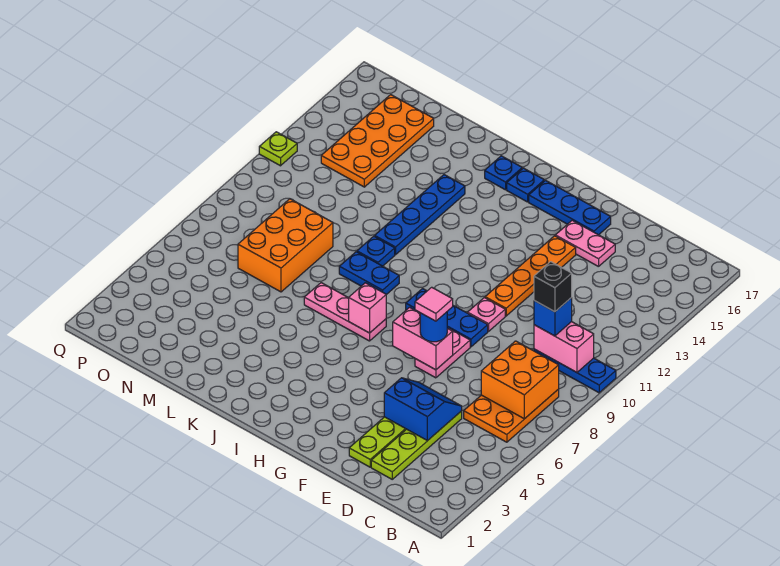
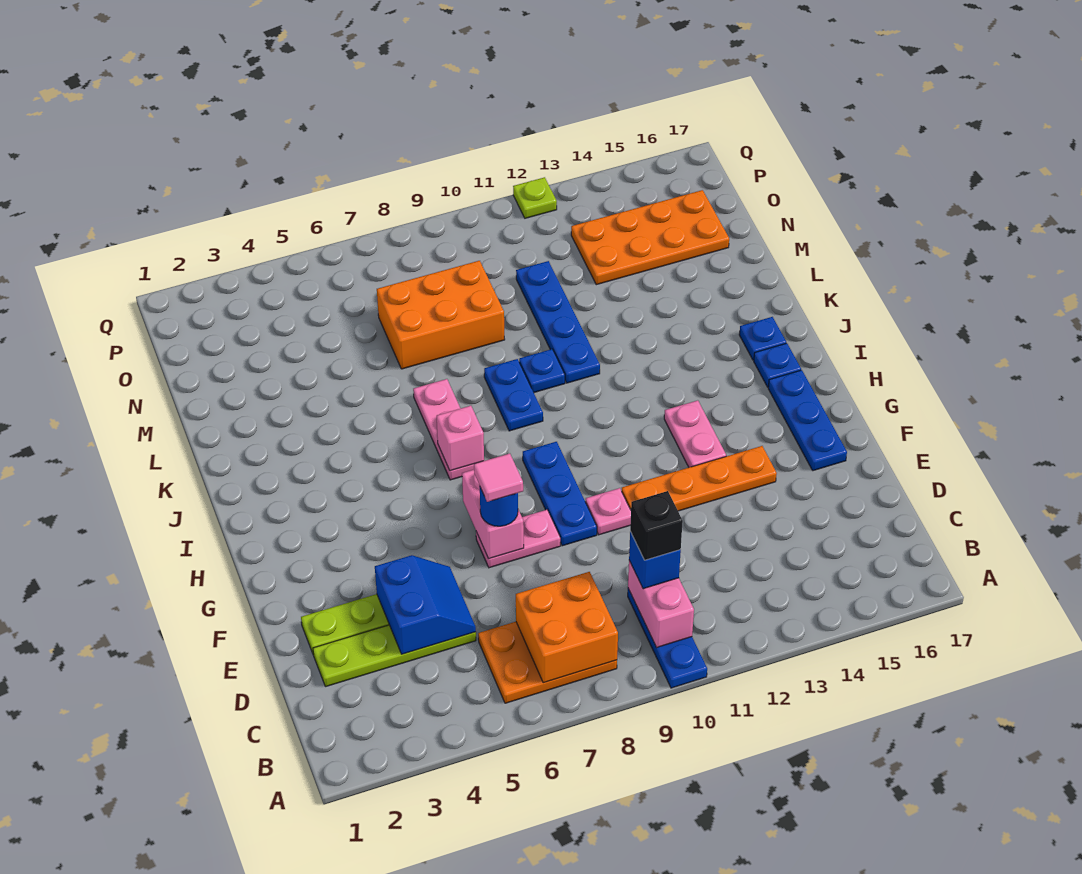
pink plate E15:F15 level 1 -> pink plate G13:H13 level 1
blue plate K11:K14 level 1 -> blue plate K11:N11 level 1

